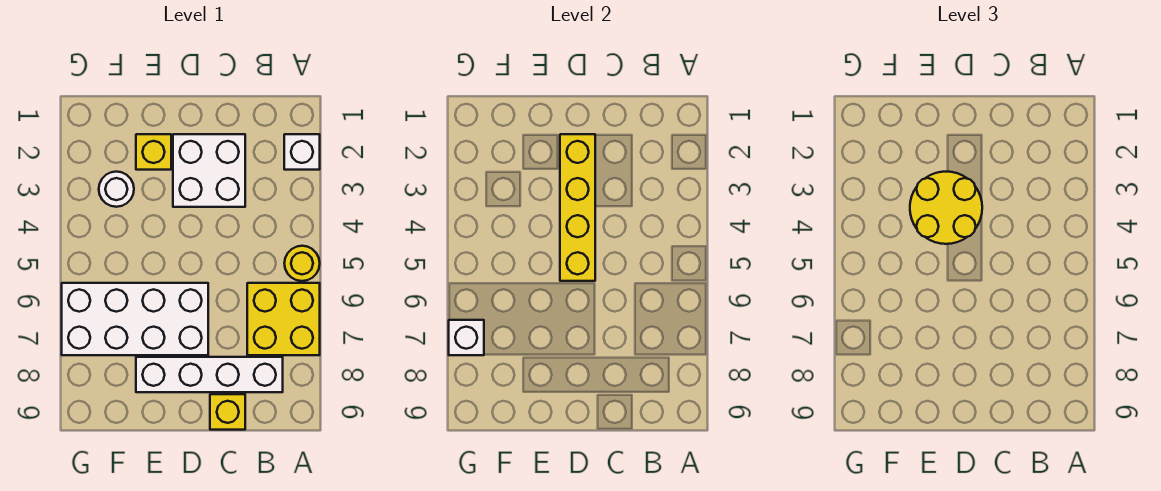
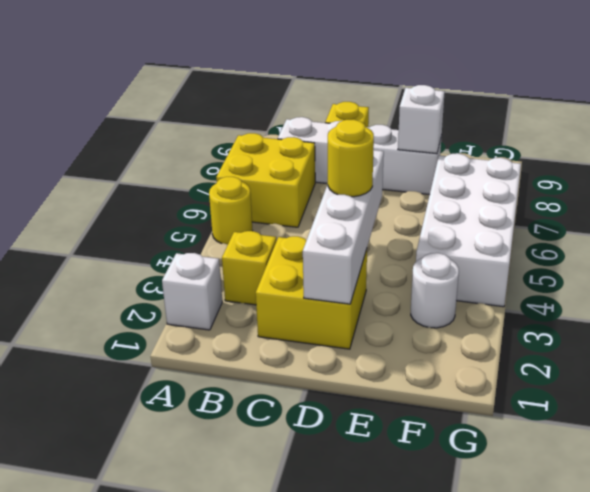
white brick C2:D3 level 1 -> yellow brick C2:D3 level 1
yellow brick D2:D5 level 2 -> white brick D2:D5 level 2
yellow round brick D3:E4 level 3 -> yellow round brick D4 level 3
white brick D6:G7 level 1 -> white brick F4:G7 level 1
yellow brick E2 level 1 -> yellow brick B3 level 1
white brick G7 level 2 -> white brick E8 level 2

